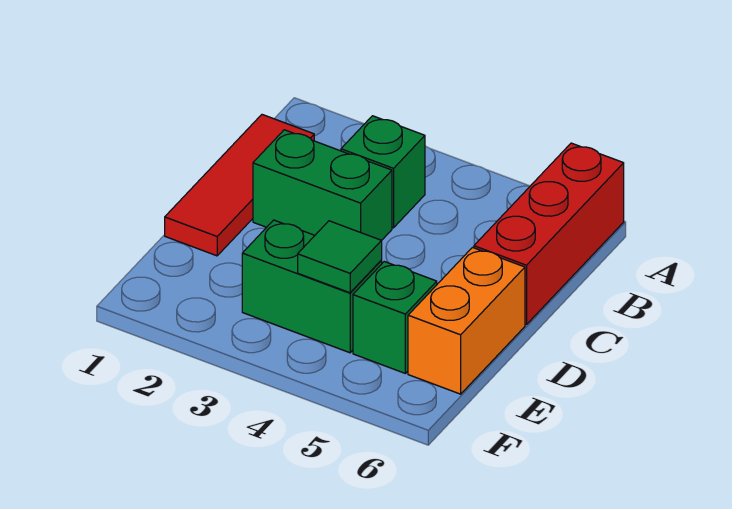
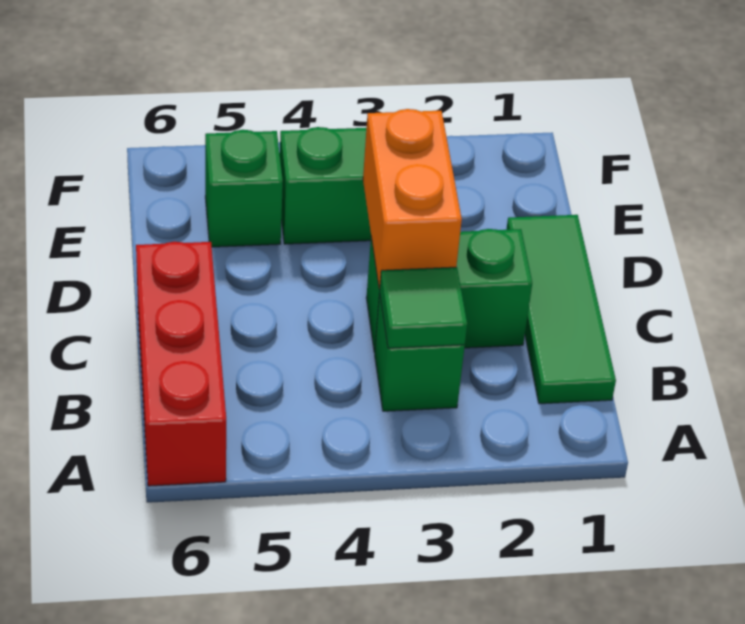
red tile B1:D1 level 1 -> green tile B1:D1 level 1
orange brick D6:E6 level 1 -> orange brick C3:D3 level 2
green tile E4 level 2 -> green tile B3 level 2

